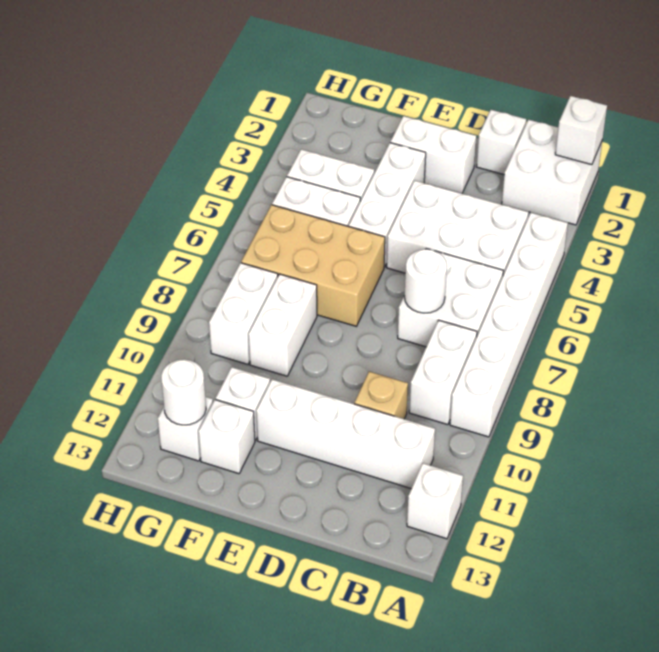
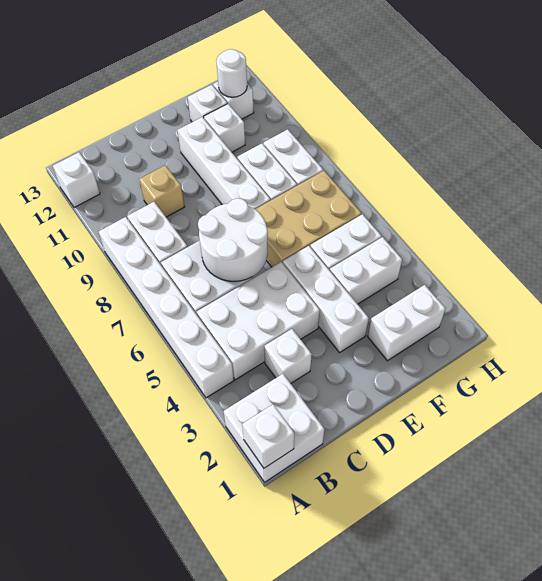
white brick B11:E11 level 1 -> white brick E8:E11 level 1
white brick C1 level 1 -> white brick C3 level 1
white round brick C7 level 2 -> white round brick C6:D7 level 2
white brick D2:E2 level 1 -> white brick F2:G2 level 1

